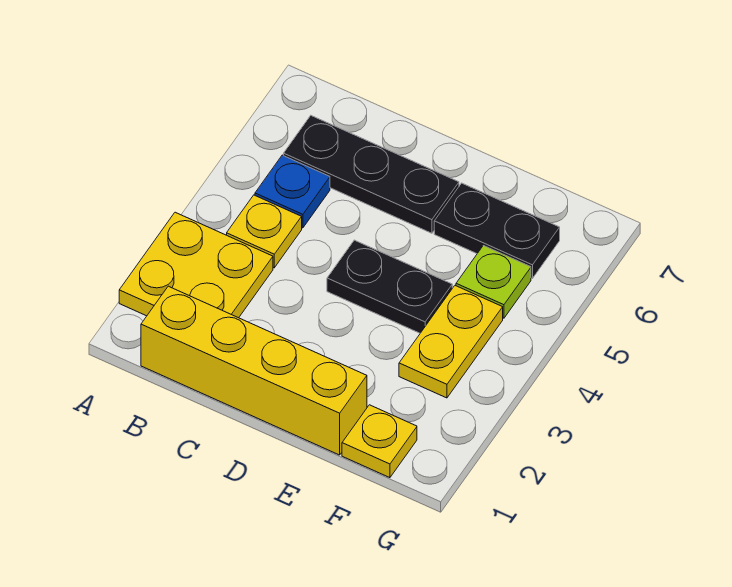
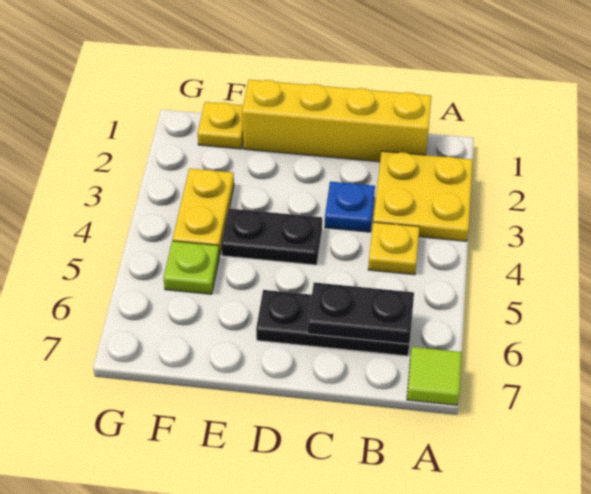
none -> lime tile A7 level 1
blue plate B5 level 1 -> blue plate C3 level 1
black plate E6:F6 level 1 -> black plate B6:C6 level 2

